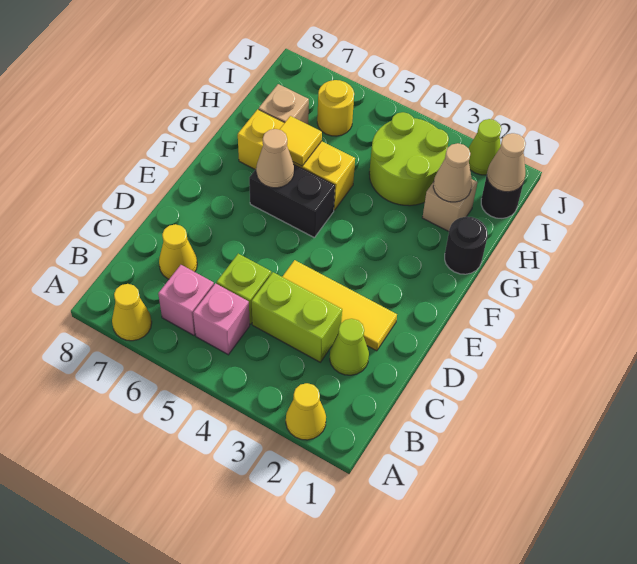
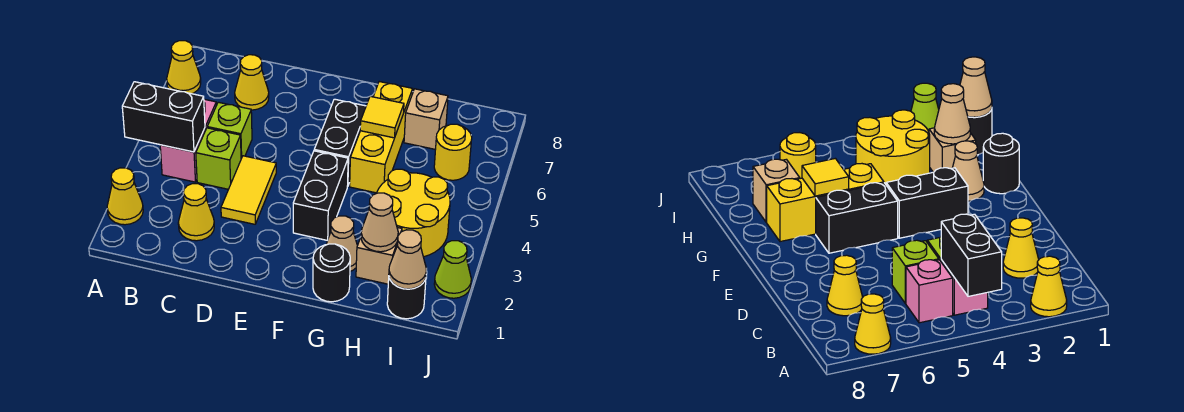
none -> black brick A4:B4 level 2
pink brick B6 level 1 -> pink brick B4 level 1
lime cone C2 level 1 -> yellow cone C2 level 1
lime brick C3:C4 level 1 -> lime brick C4 level 1
yellow tile D2:D4 level 1 -> yellow tile D3:D4 level 1
none -> black brick F3:F4 level 1
tan cone F6 level 2 -> tan cone G2 level 1
lime round brick H3:I4 level 1 -> yellow round brick H3:I4 level 1

